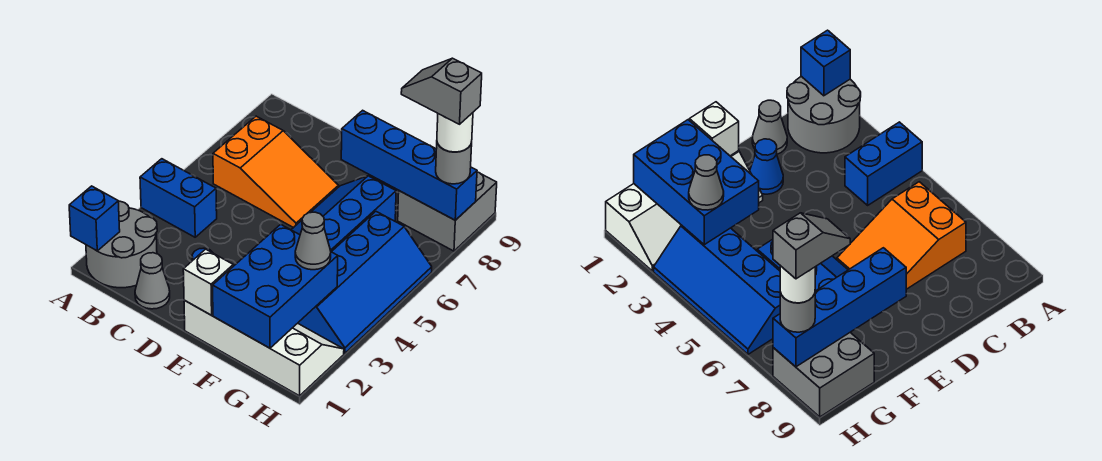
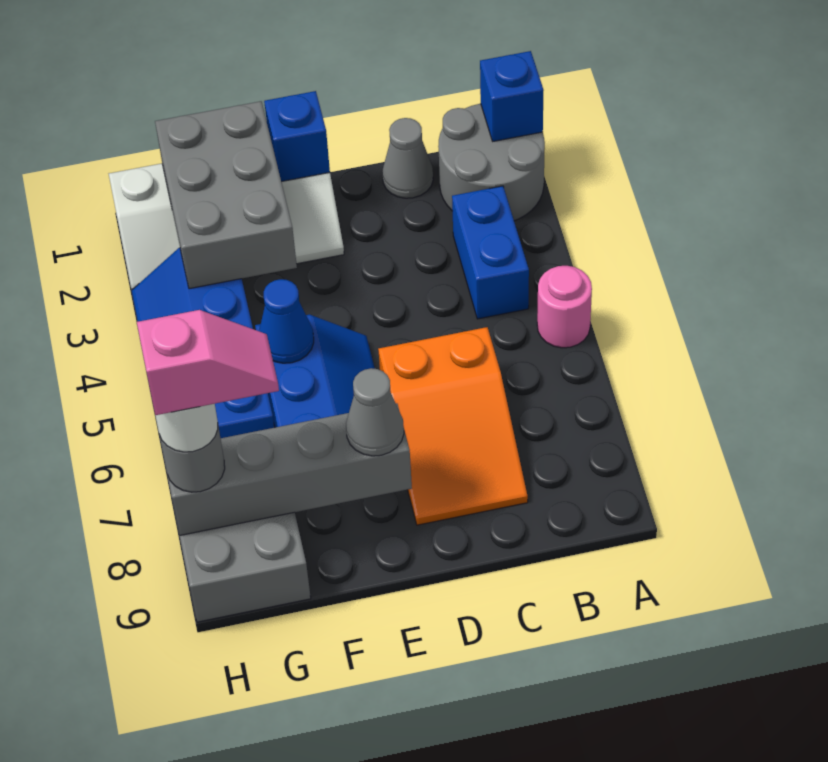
blue brick A4:B4 level 1 -> blue brick B3:B4 level 1
none -> pink round brick A5 level 1
orange slope B6:D7 level 1 top B -> orange slope C6:D8 level 1 top 6
blue cone D2 level 1 -> blue cone F5 level 2
white brick E1 level 2 -> blue brick E1 level 2
blue brick E8:H8 level 2 -> grey brick E8:H8 level 2
blue brick F1:G3 level 2 -> grey brick F1:G3 level 2
grey cone G3 level 3 -> grey cone E8 level 3
grey slope G8:H8 level 5 top H -> pink slope G8:H8 level 5 top H

